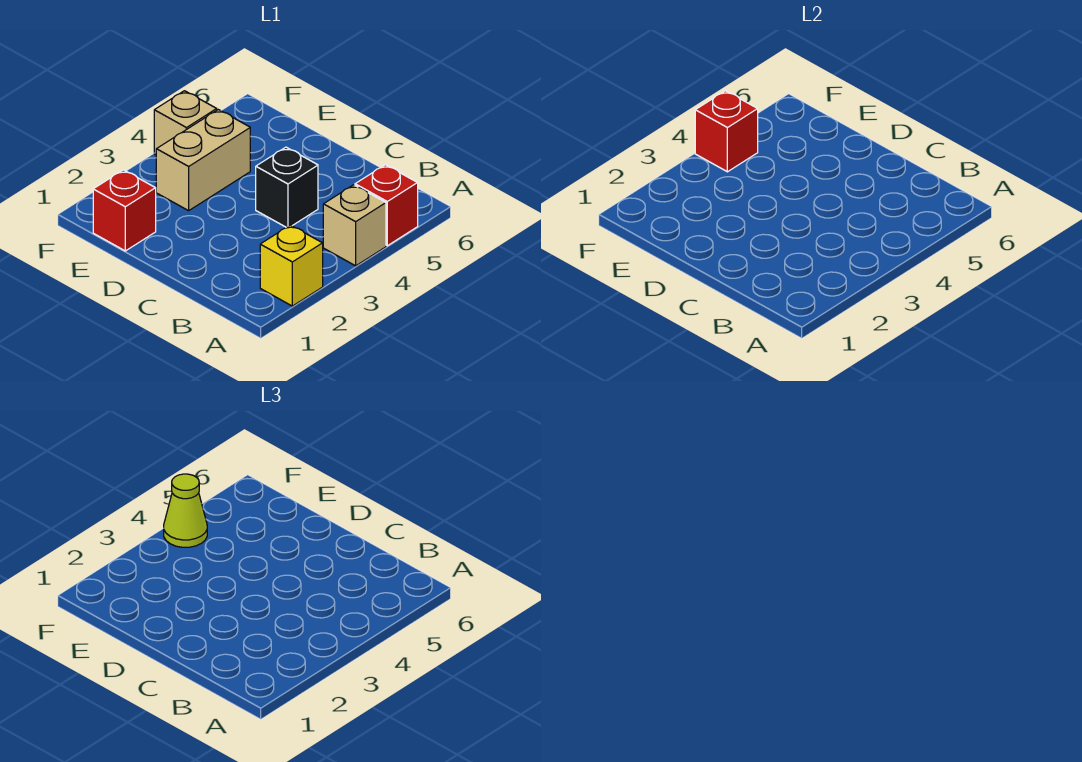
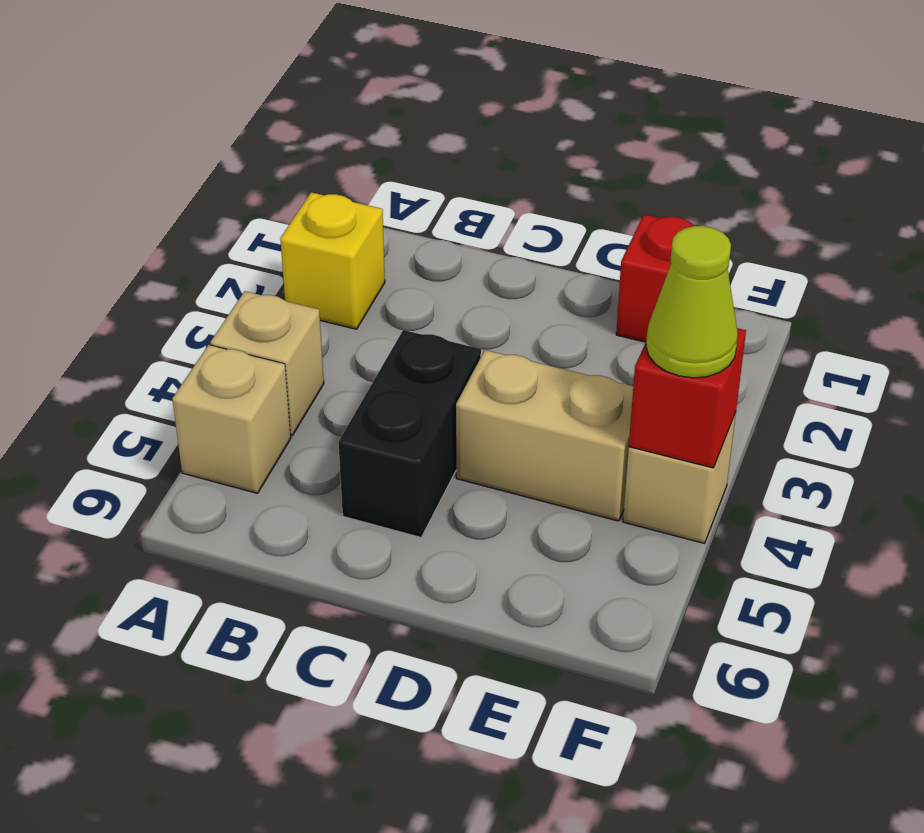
red brick A5 level 1 -> tan brick A5 level 1
black brick C4 level 1 -> black brick C4:C5 level 1
tan brick E3:E4 level 1 -> tan brick D4:E4 level 1

